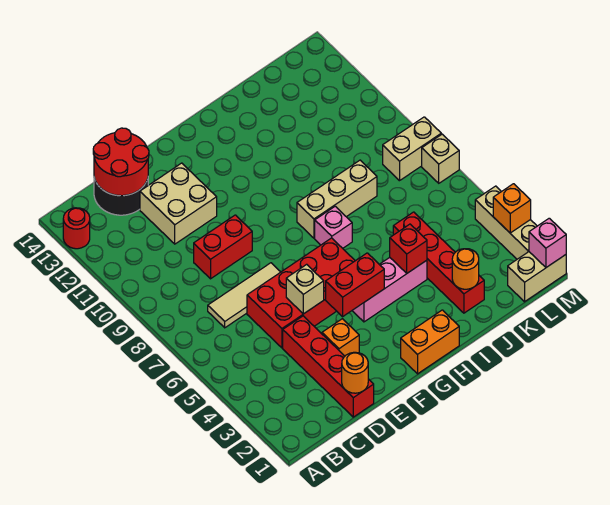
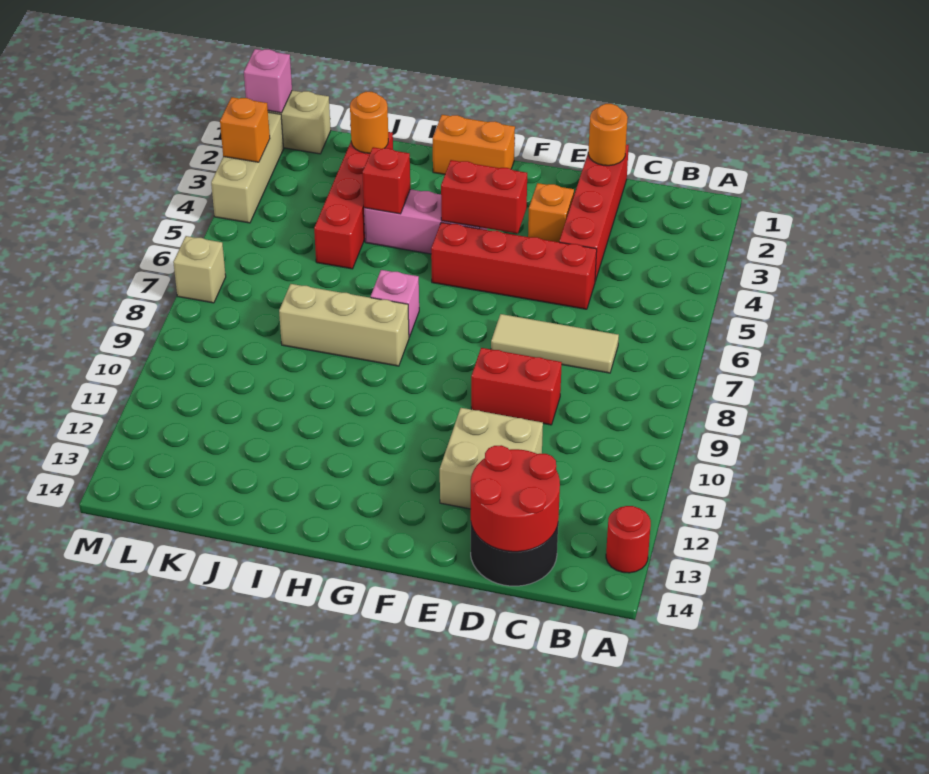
red brick D5:G6 level 1 -> red brick D5:G5 level 1
tan brick E5 level 2 -> none
tan brick L8:M8 level 1 -> none

